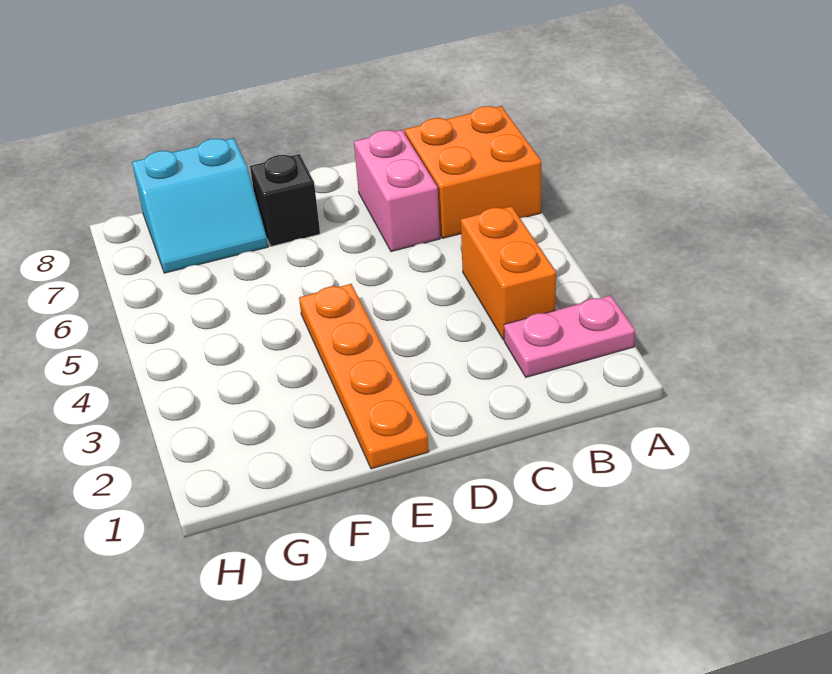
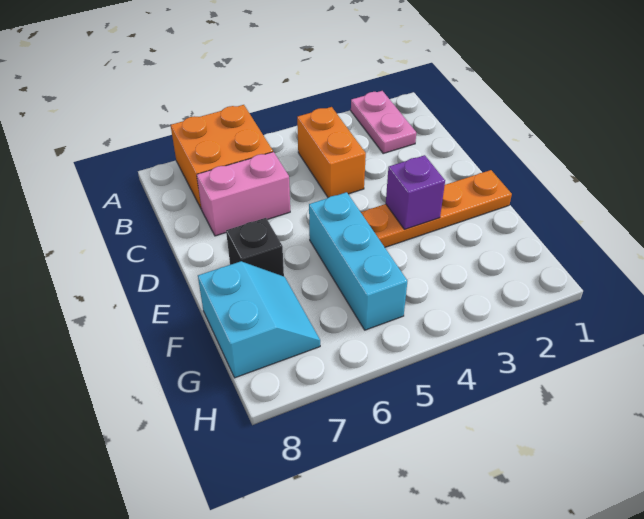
orange brick B3:B4 level 1 -> orange brick B4:C4 level 1
none -> purple brick E3 level 2
none -> cyan brick E5:G5 level 1

